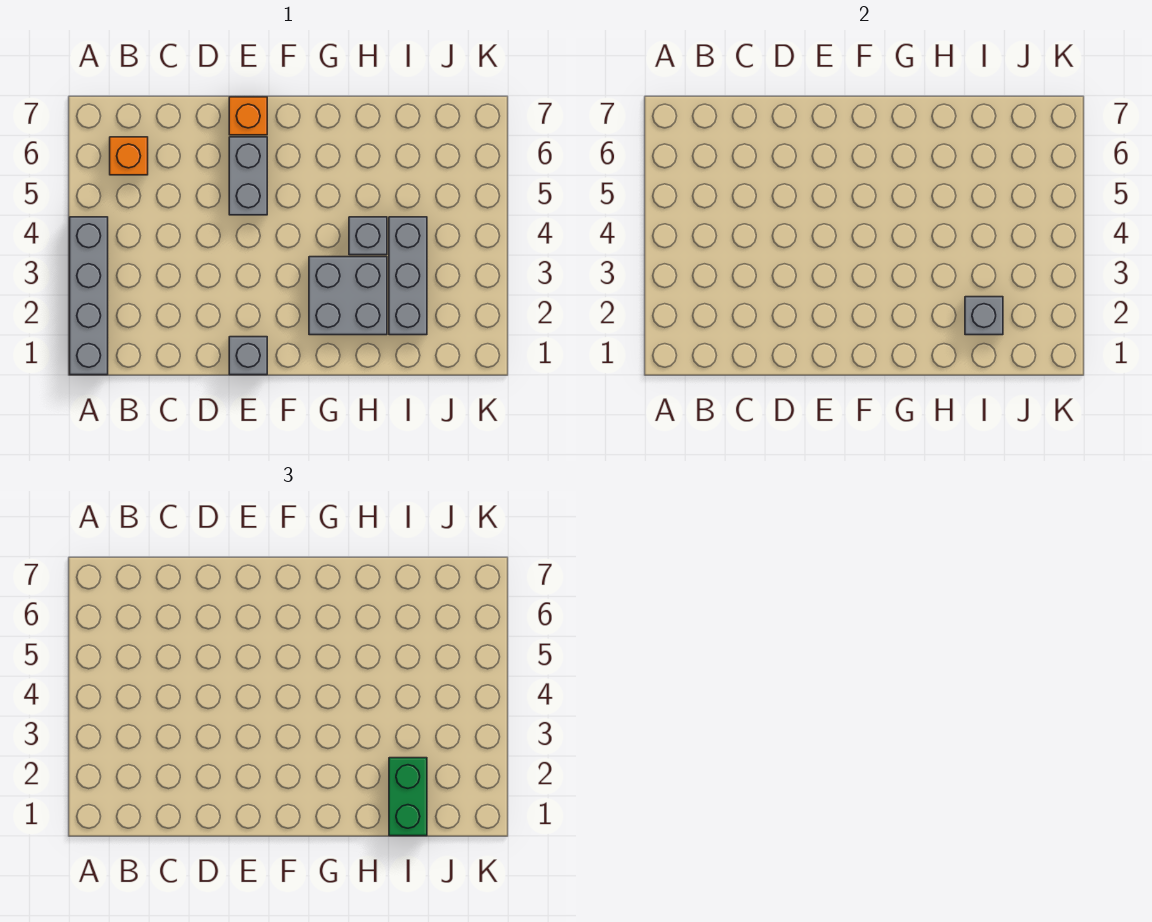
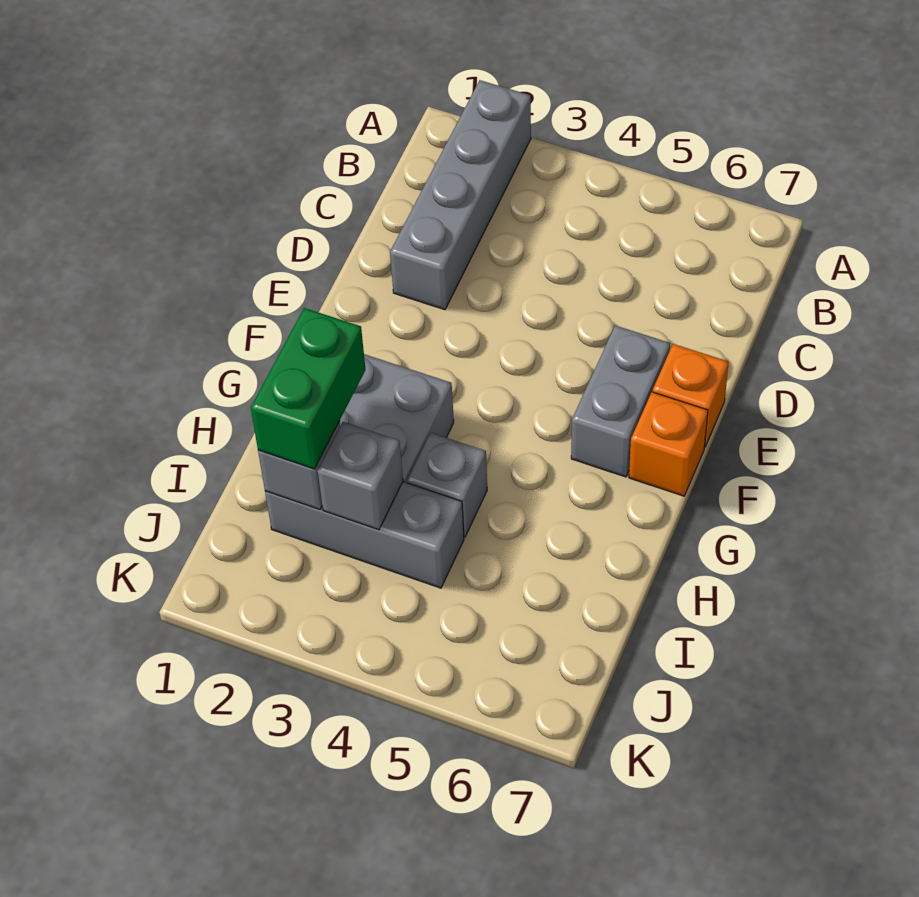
grey brick A1:A4 level 1 -> grey brick A2:D2 level 1
orange brick B6 level 1 -> orange brick F7 level 1
grey brick E1 level 1 -> grey brick I3 level 2
grey brick E5:E6 level 1 -> grey brick E6:F6 level 1
green brick I1:I2 level 3 -> green brick H2:I2 level 3

